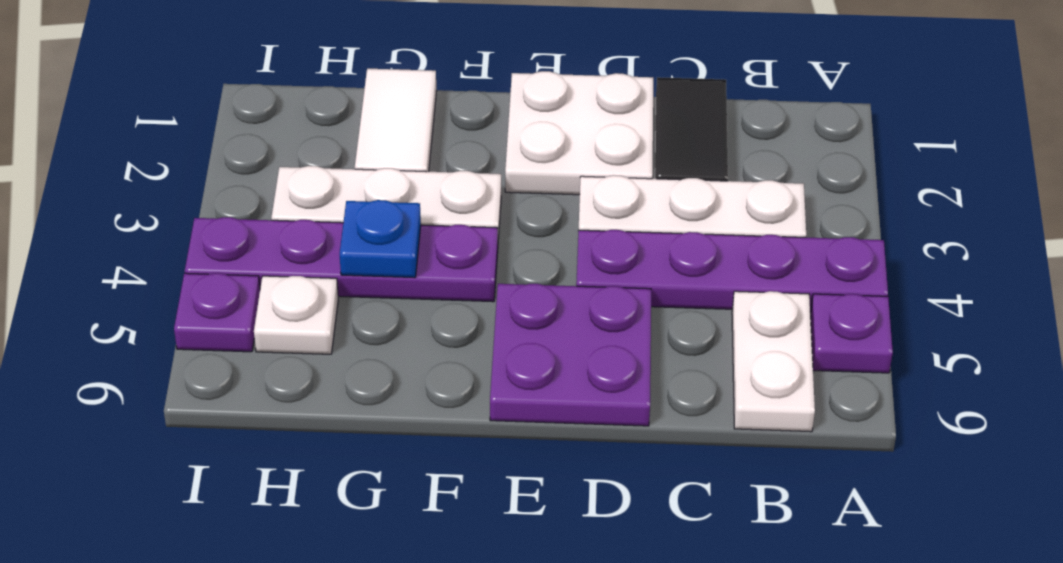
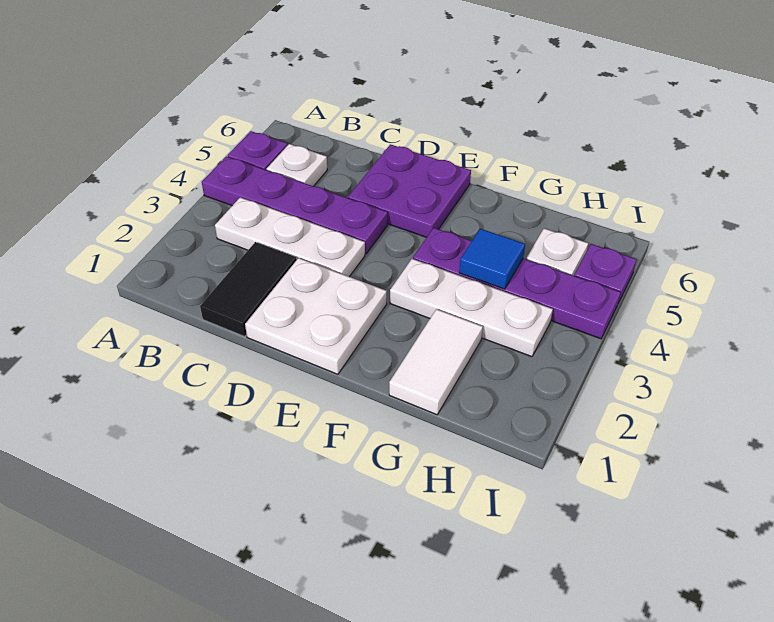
white plate B5:B6 level 1 -> white plate B5 level 1
blue plate G4 level 2 -> blue tile G4 level 2

